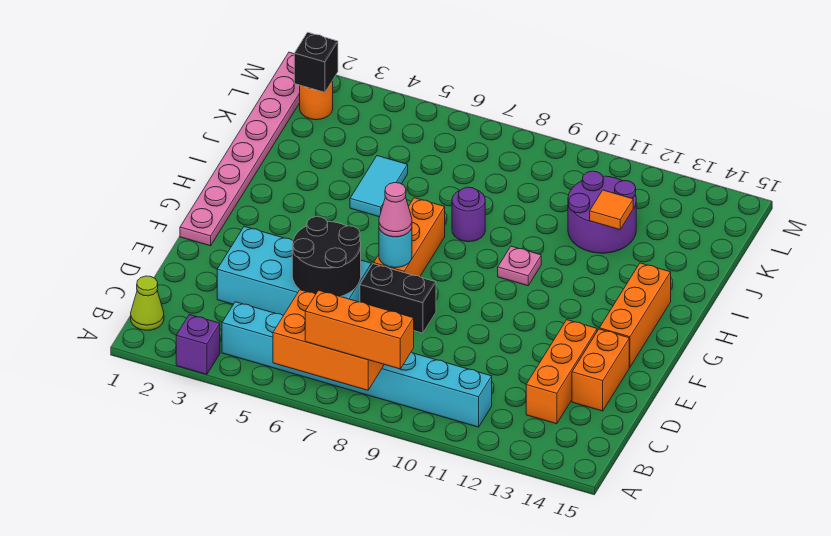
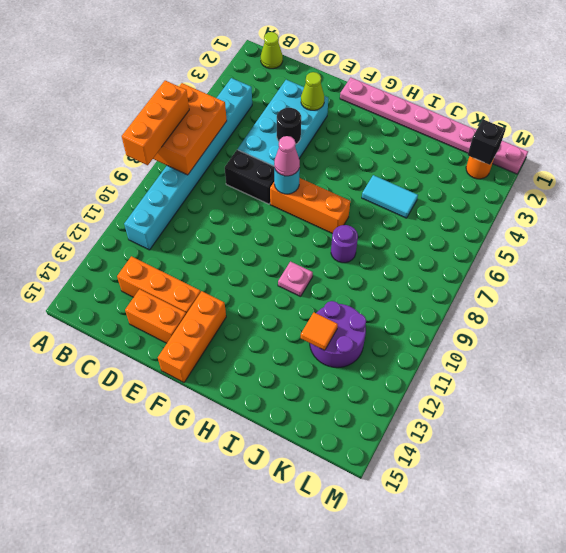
purple brick A3 level 1 -> none
black round brick D5:E6 level 2 -> black round brick E5 level 2
none -> lime cone E3 level 2
black brick E7:E8 level 1 -> black brick D7:E7 level 1
orange brick F14:H14 level 1 -> orange brick F13:F15 level 1

